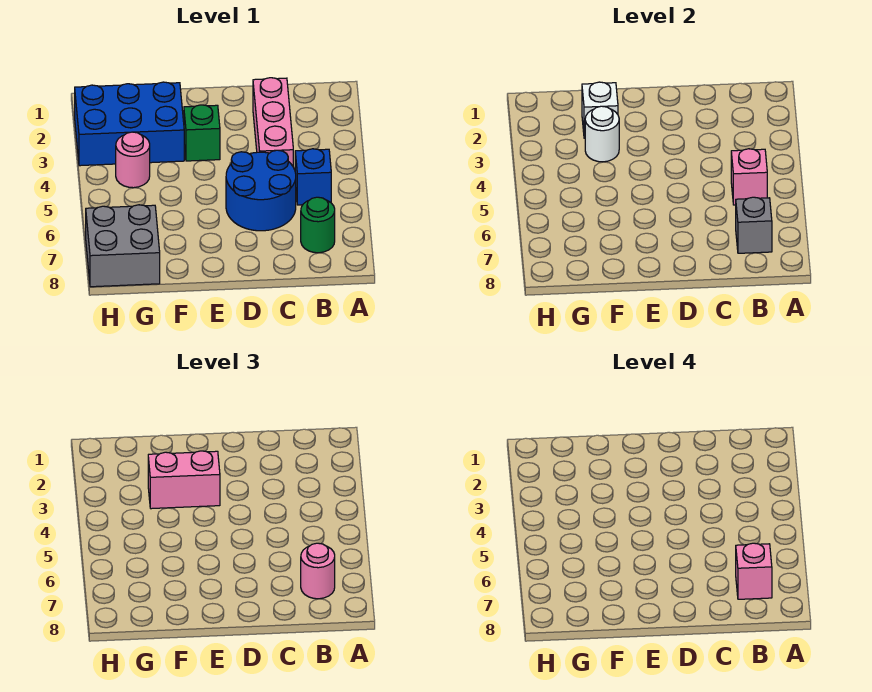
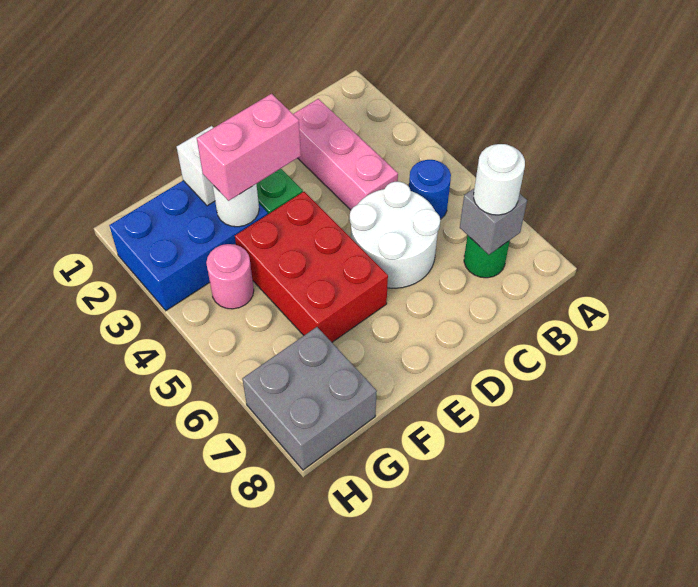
blue brick B5 level 1 -> blue round brick B5 level 1
pink brick B5 level 2 -> none
pink round brick B7 level 3 -> white round brick B7 level 3
pink brick B7 level 4 -> none
blue round brick C5:D6 level 1 -> white round brick C5:D6 level 1
none -> red brick E4:F6 level 1

